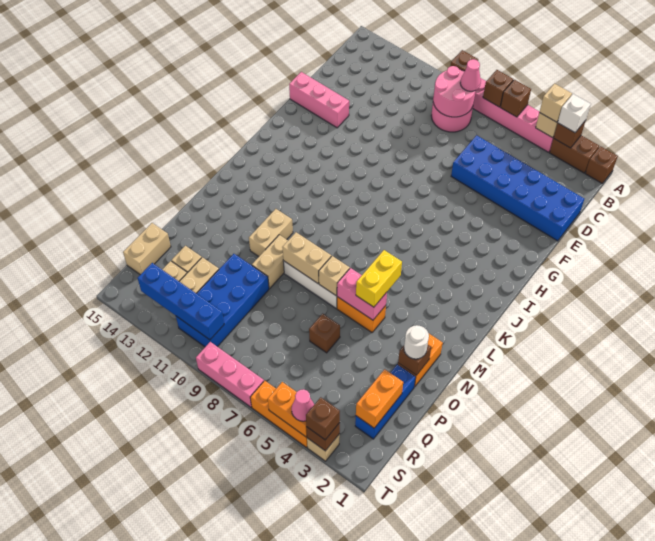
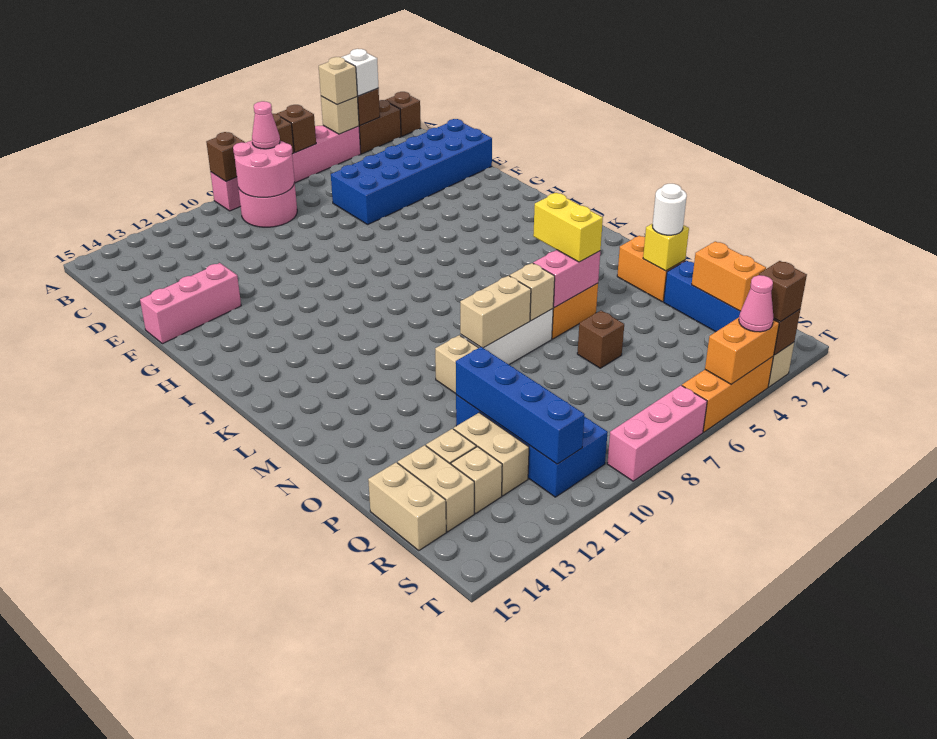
tan brick M11:N11 level 1 -> tan brick Q14:R14 level 1
brown brick O2 level 2 -> yellow brick O2 level 2
blue brick S10:S13 level 2 -> blue brick P11:S11 level 2

